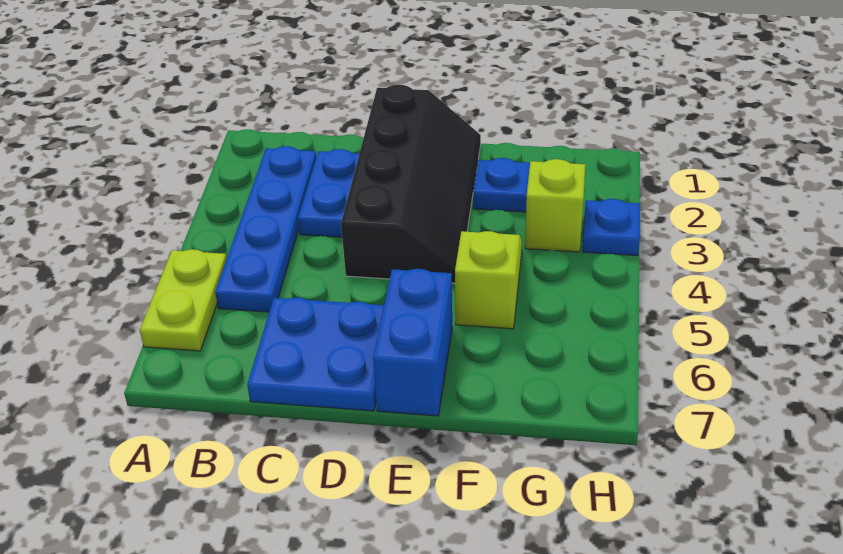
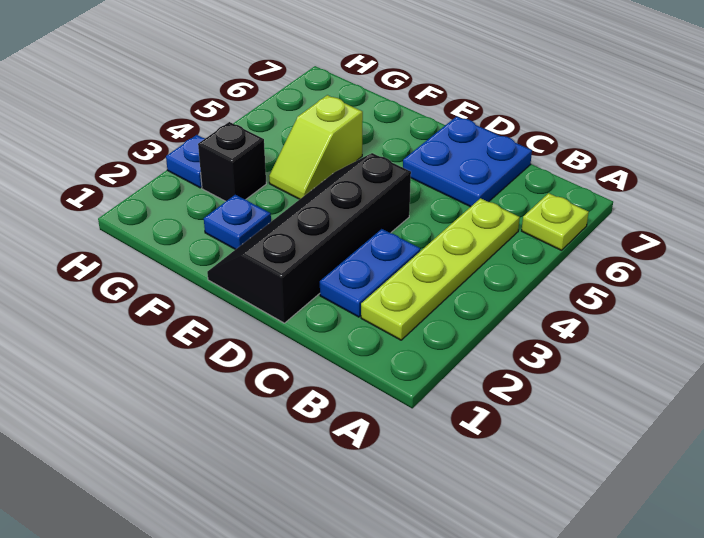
lime plate A5:A6 level 1 -> lime plate A6 level 1
blue plate B2:B5 level 1 -> lime plate B2:B5 level 1
blue brick E6:E7 level 1 -> none
lime brick G3 level 1 -> black brick G3 level 1

